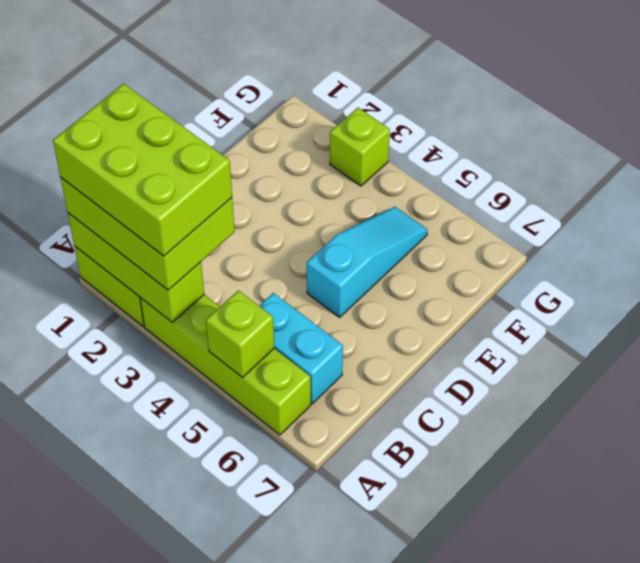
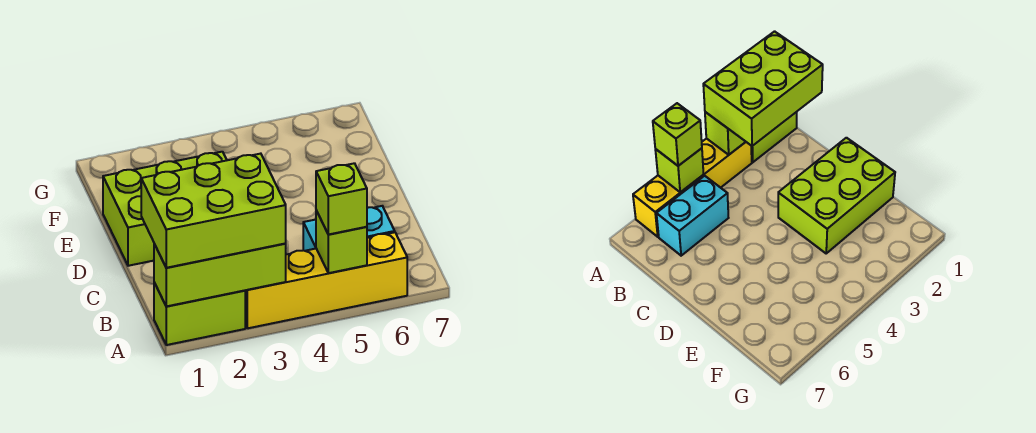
lime brick A1:B3 level 4 -> lime brick D1:E3 level 1
lime brick A3:A6 level 1 -> yellow brick A3:A6 level 1
cyan slope D5:F5 level 1 top D -> none
lime brick G3 level 1 -> lime brick A5 level 3

